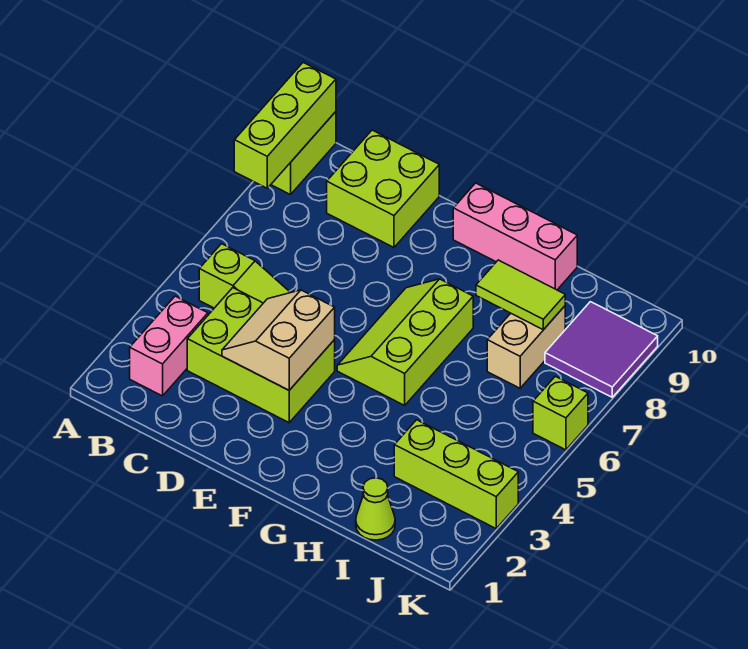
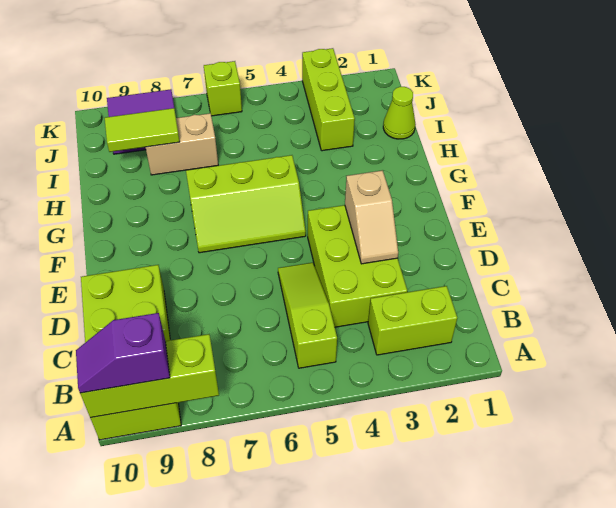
none -> purple slope A9:A10 level 3 top 9
pink brick B2:B3 level 1 -> lime brick B2:B3 level 1
tan slope D3:E4 level 2 top E -> tan slope D3:E3 level 2 top E
pink brick F10:H10 level 1 -> none
lime tile H8:I8 level 2 -> lime tile I8:I9 level 2

